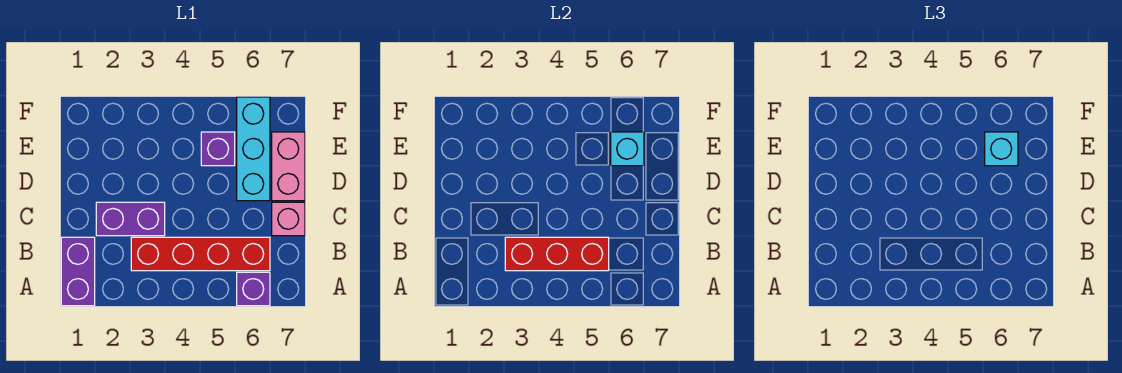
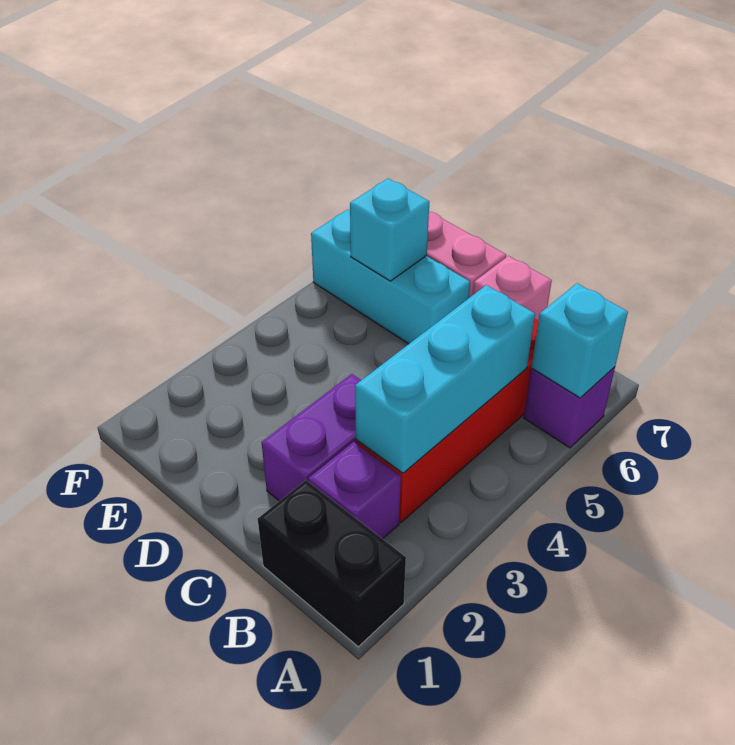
purple brick A1:B1 level 1 -> black brick A1:B1 level 1
red brick B3:B5 level 2 -> cyan brick B3:B5 level 2
purple brick E5 level 1 -> purple brick B2 level 1
cyan brick E6 level 3 -> cyan brick A6 level 2

